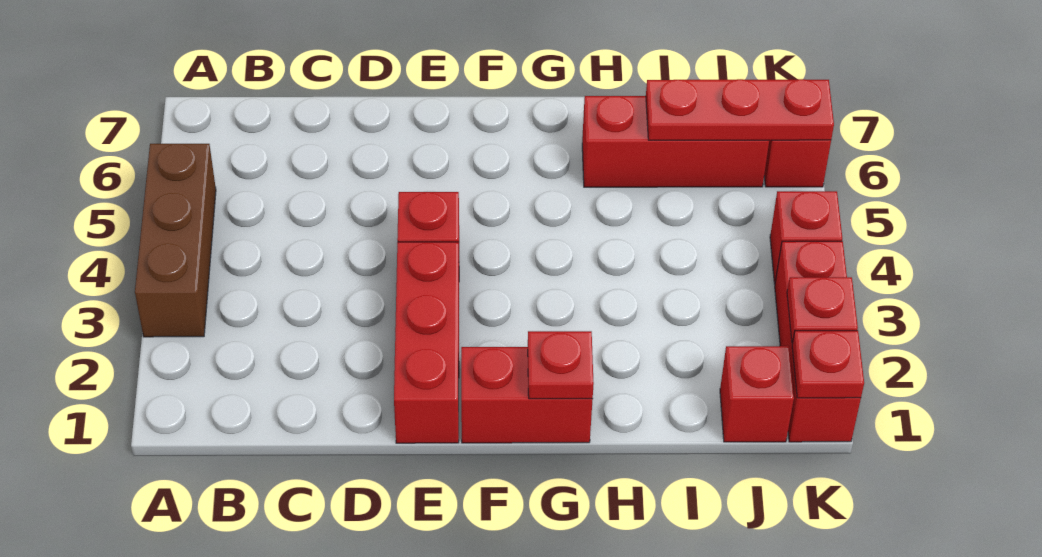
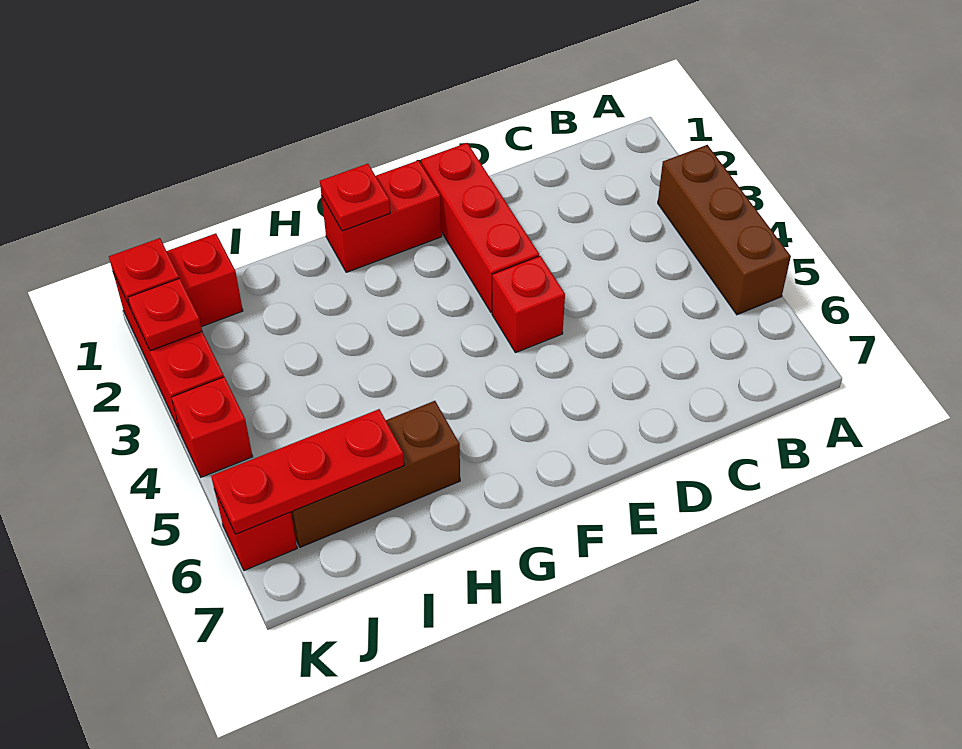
red brick H6:J6 level 1 -> brown brick H6:J6 level 1

